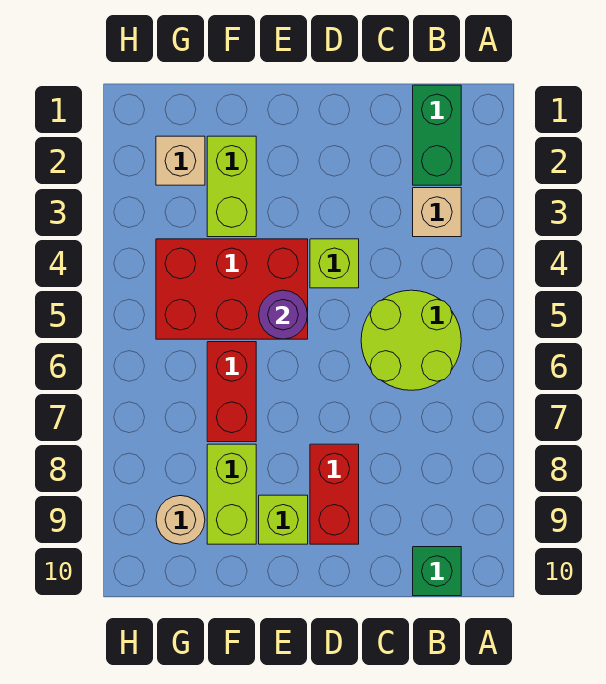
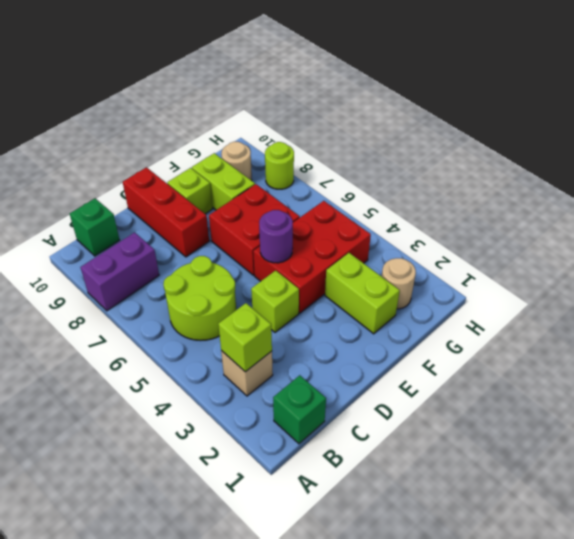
none -> purple brick A8:B8 level 1
green brick B1:B2 level 1 -> green brick B1 level 1
none -> lime brick B3 level 2
red brick D8:D9 level 1 -> red brick D8:D10 level 1
red brick F6:F7 level 1 -> red brick E6:F7 level 1
tan brick G2 level 1 -> tan round brick G2 level 1
none -> lime round brick H8 level 1

